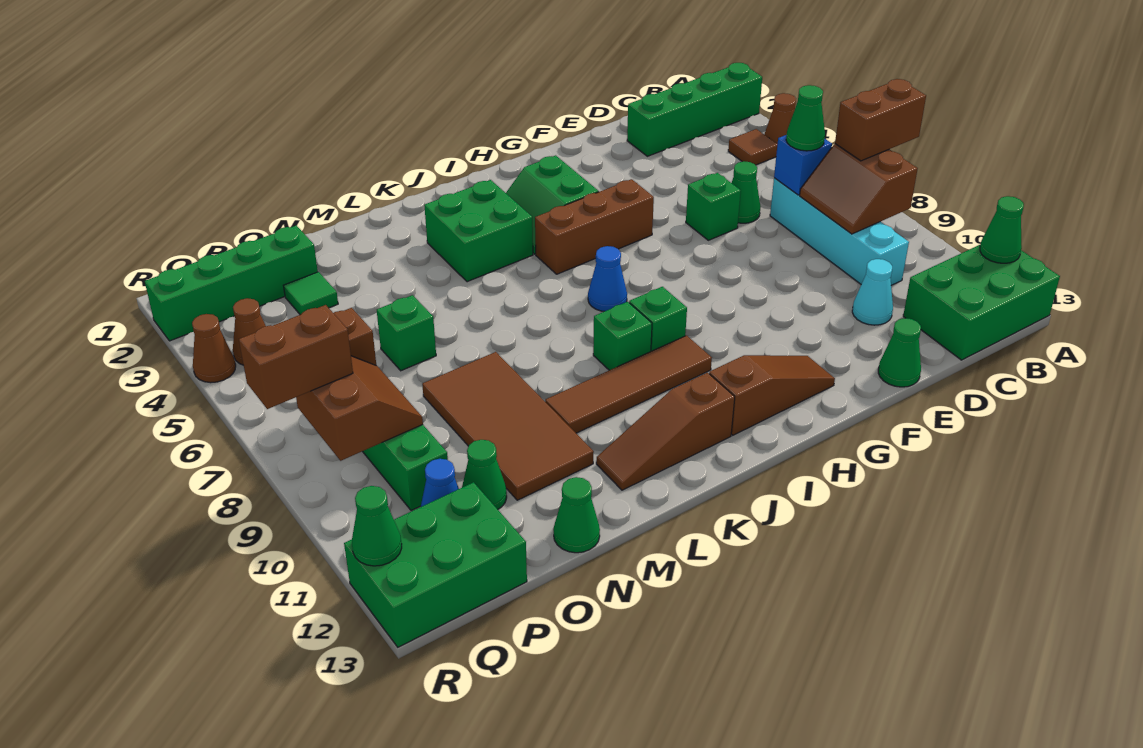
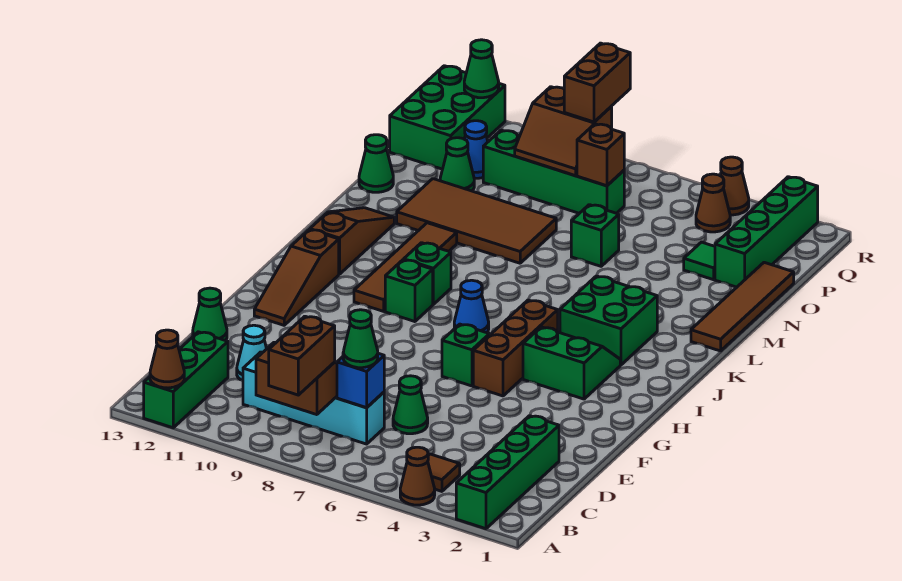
green brick A12:C13 level 1 -> green brick A12:C12 level 1
green cone A12 level 2 -> brown cone A12 level 2
green brick E6 level 1 -> green brick G6 level 1
none -> brown tile L1:O1 level 1

